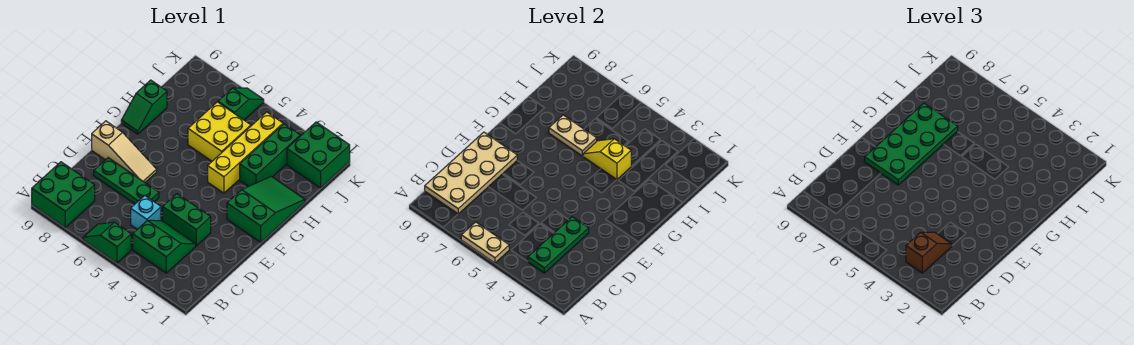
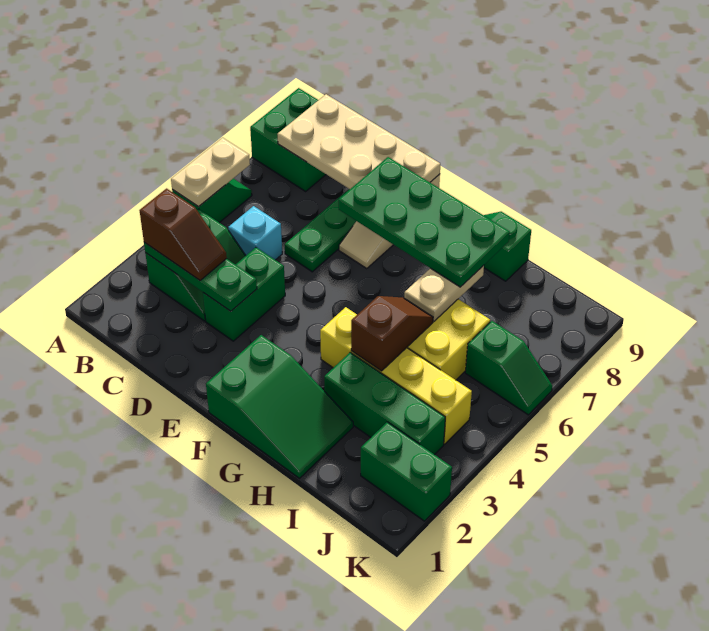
yellow slope H4:H5 level 2 top 4 -> brown slope H4:H5 level 2 top 4
green brick J1:K2 level 1 -> green brick J2:K2 level 1

